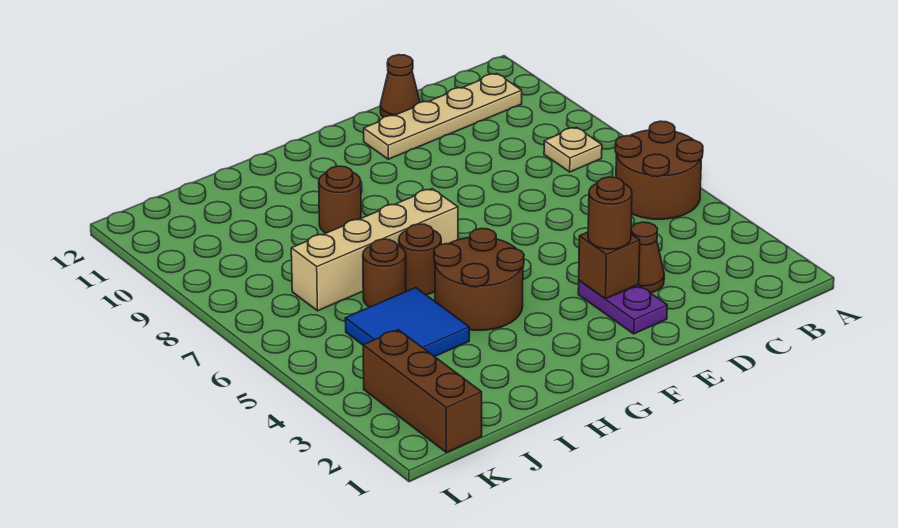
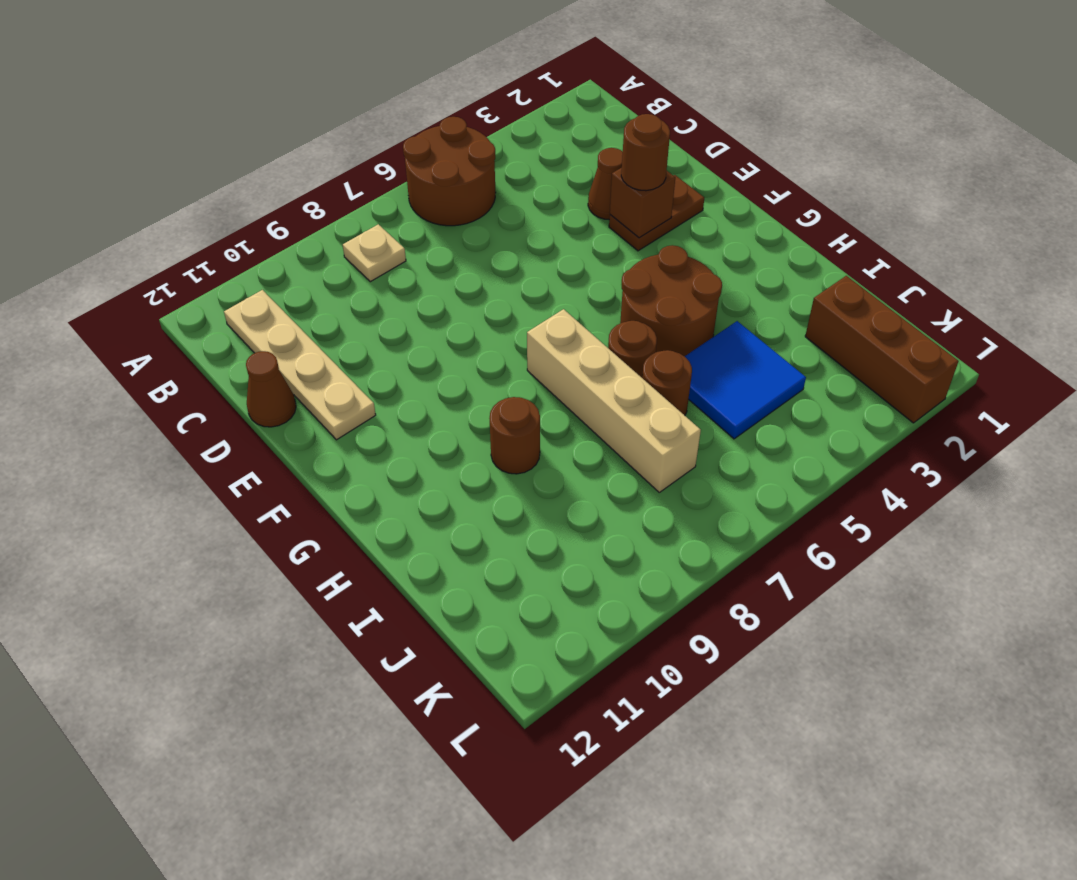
purple plate E2:E3 level 1 -> brown plate E2:E3 level 1
brown brick K1:K3 level 1 -> brown brick J2:L2 level 1

